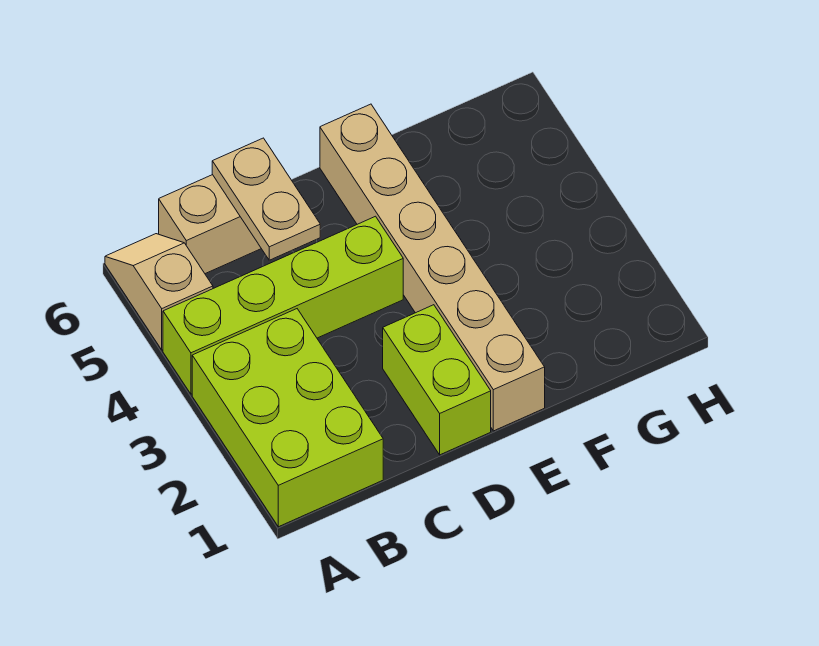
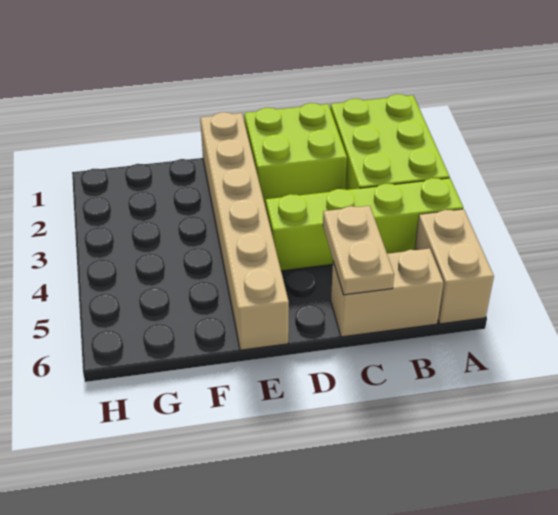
tan slope A5:A6 level 1 top 5 -> tan brick A5:A6 level 1
lime brick D1:D2 level 1 -> lime brick C1:D2 level 1

